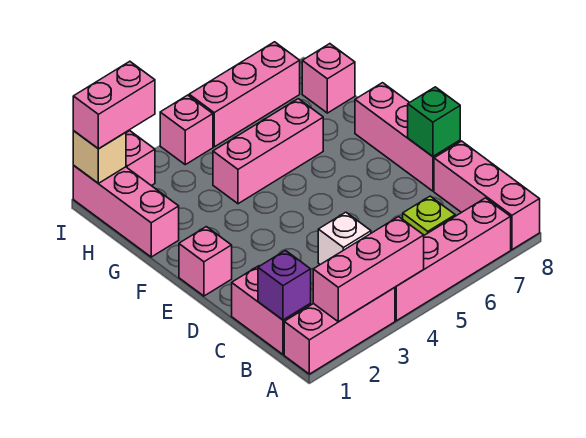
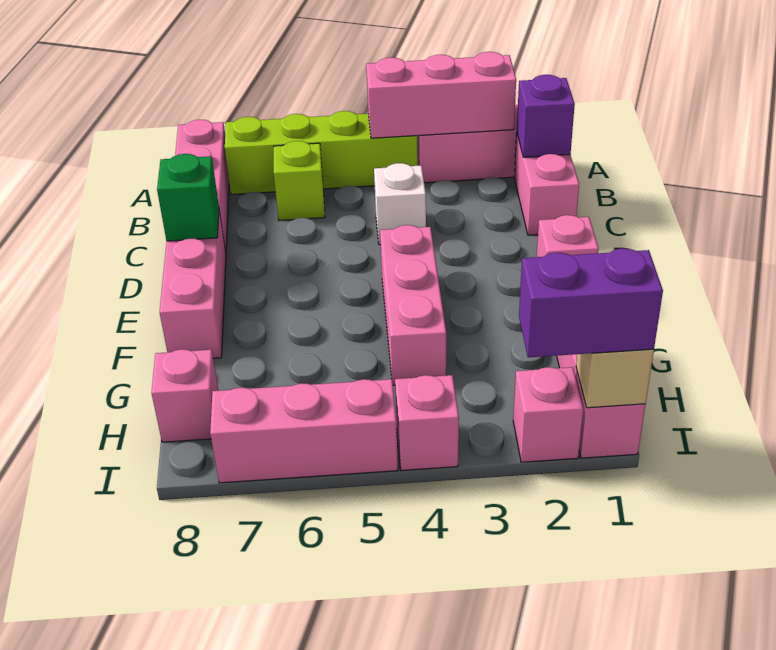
pink brick A4:A7 level 1 -> lime brick A4:A7 level 1
pink brick G4:G6 level 1 -> pink brick E4:G4 level 1
pink brick I1:I2 level 3 -> purple brick I1:I2 level 3

